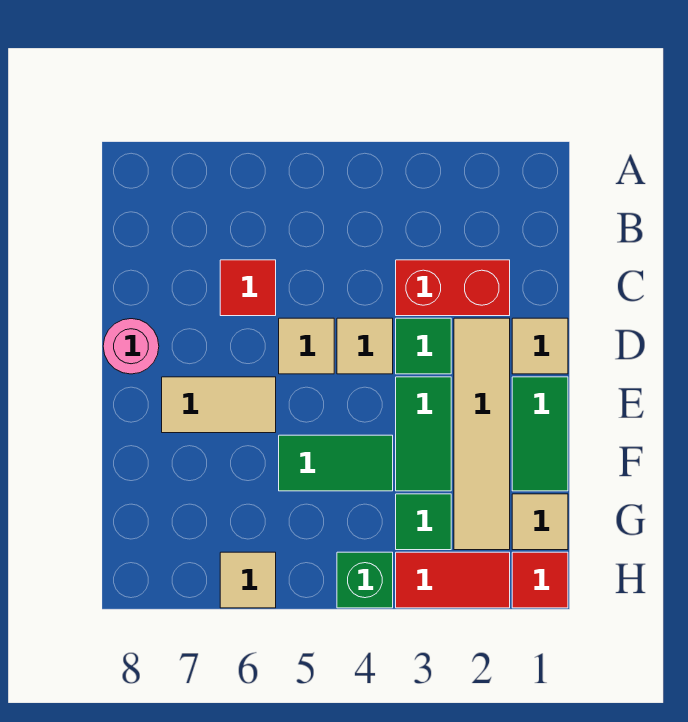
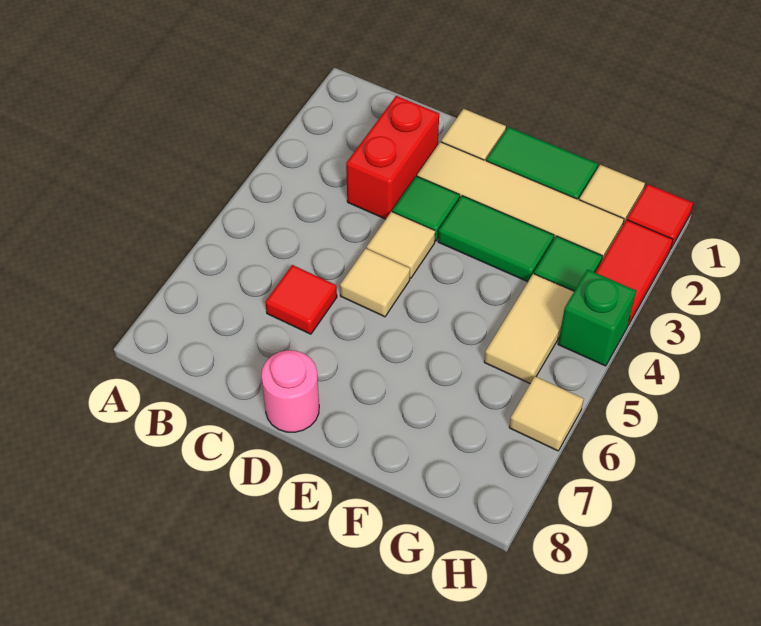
tan tile E6:E7 level 1 -> tan tile G4:G5 level 1
green tile F4:F5 level 1 -> none

